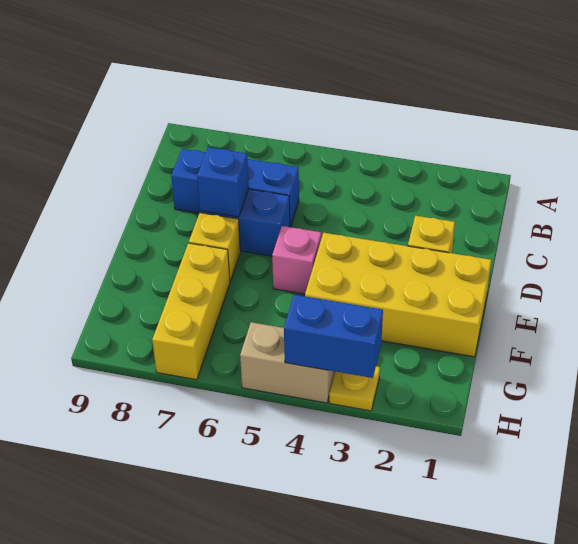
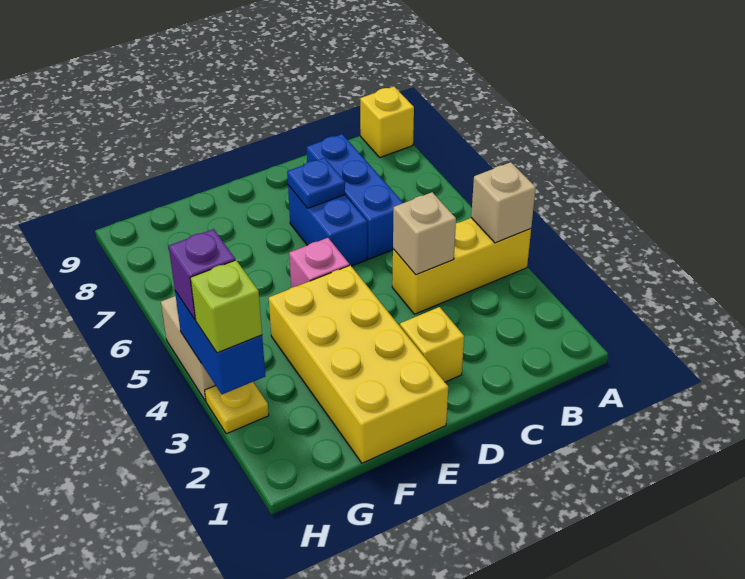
none -> tan brick A4 level 2
none -> tan brick C4 level 2
blue brick D7 level 2 -> blue plate D7 level 2
yellow brick E7 level 1 -> yellow brick A9 level 1
yellow brick F7:H7 level 1 -> yellow brick A4:C4 level 1
none -> lime brick H3 level 3
none -> purple brick H4 level 3

